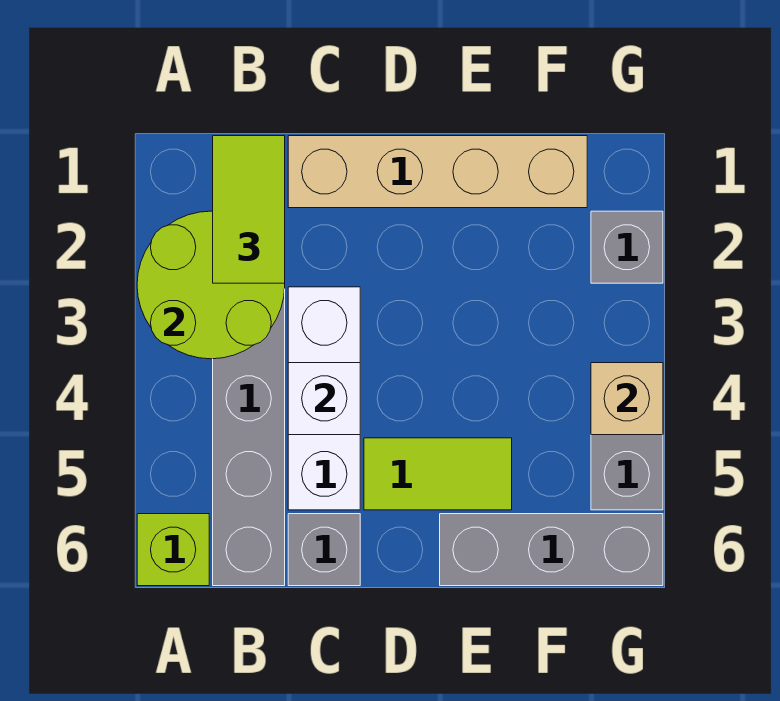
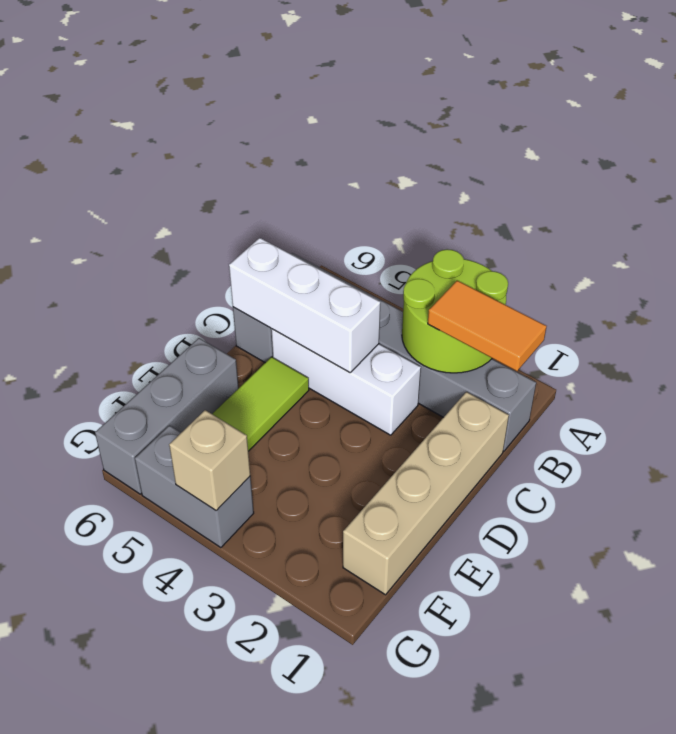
lime brick A6 level 1 -> none
lime tile B1:B2 level 3 -> orange tile B1:B2 level 3
white brick C4 level 2 -> white brick C4:C6 level 2
grey brick G2 level 1 -> none

